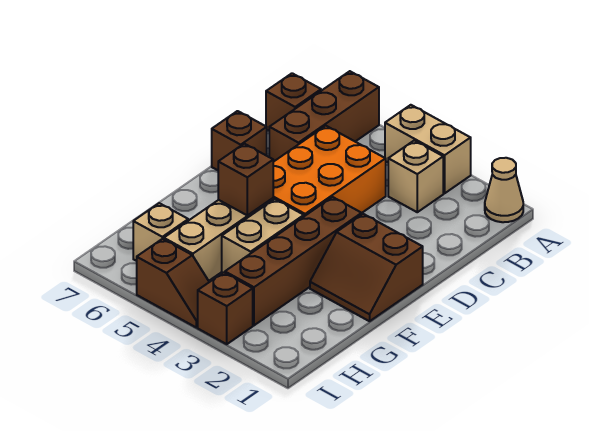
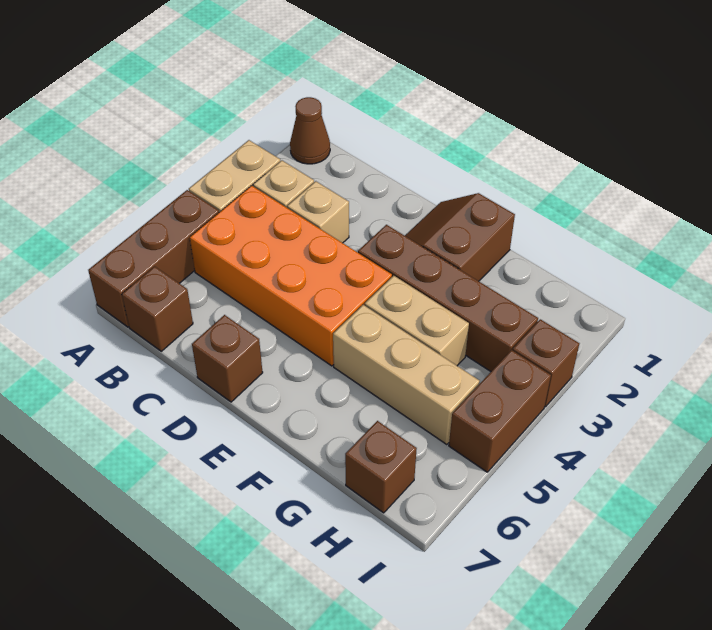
tan cone A1 level 1 -> brown cone A1 level 1
brown brick A6:C6 level 1 -> brown brick A5:A7 level 1
orange brick C4:E5 level 1 -> orange brick B4:E5 level 1
brown slope E1:F2 level 1 top E -> brown slope E1:F2 level 1 top F
brown brick F5 level 2 -> brown brick H7 level 1
tan brick H6 level 1 -> tan brick C3 level 1
brown slope I4:I5 level 1 top 5 -> brown brick I4:I5 level 1

